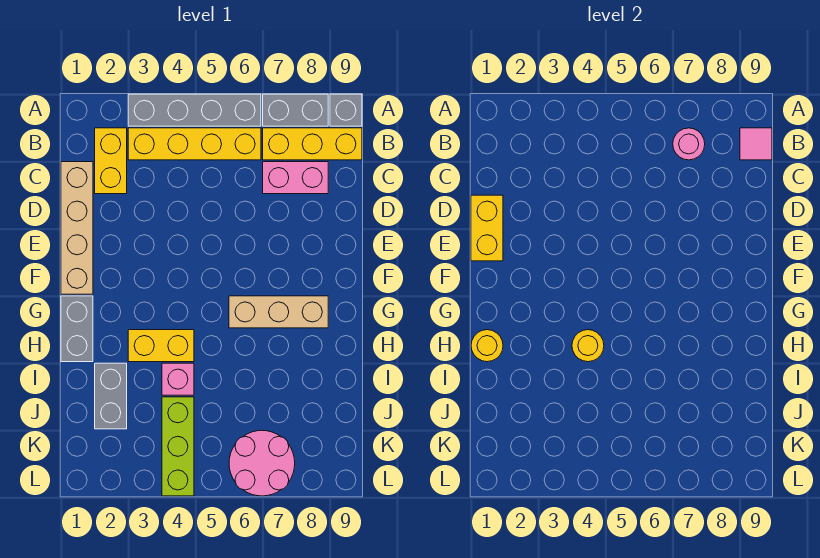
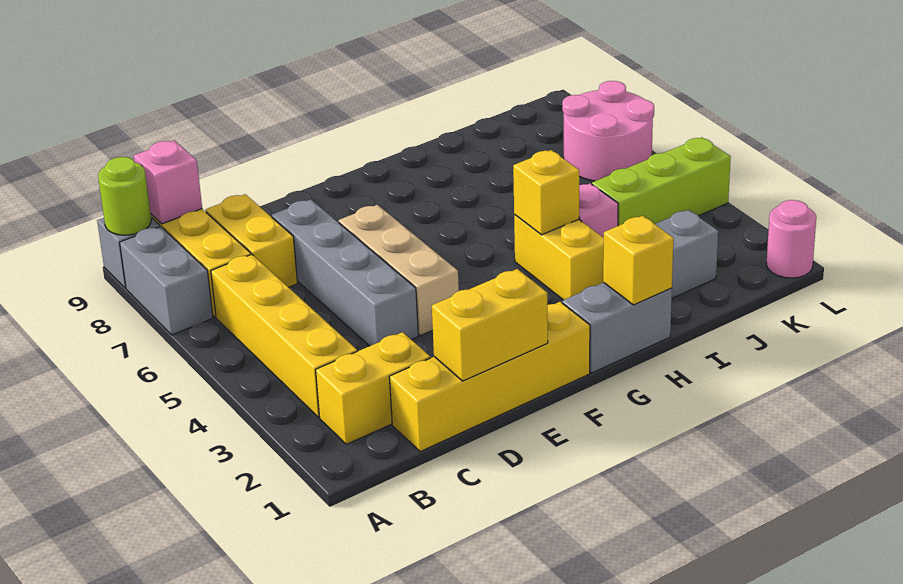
grey brick A3:A6 level 1 -> grey brick D4:D7 level 1
none -> lime round brick A9 level 2
pink round brick B7 level 2 -> pink round brick L1 level 1
pink tile B9 level 2 -> pink brick B9 level 2
tan brick C1:F1 level 1 -> yellow brick C1:F1 level 1
pink brick C7:C8 level 1 -> yellow brick C7:C8 level 1
tan brick G6:G8 level 1 -> tan brick E4:E6 level 1
yellow round brick H1 level 2 -> yellow brick H1 level 2
yellow round brick H4 level 2 -> yellow brick H4 level 2

